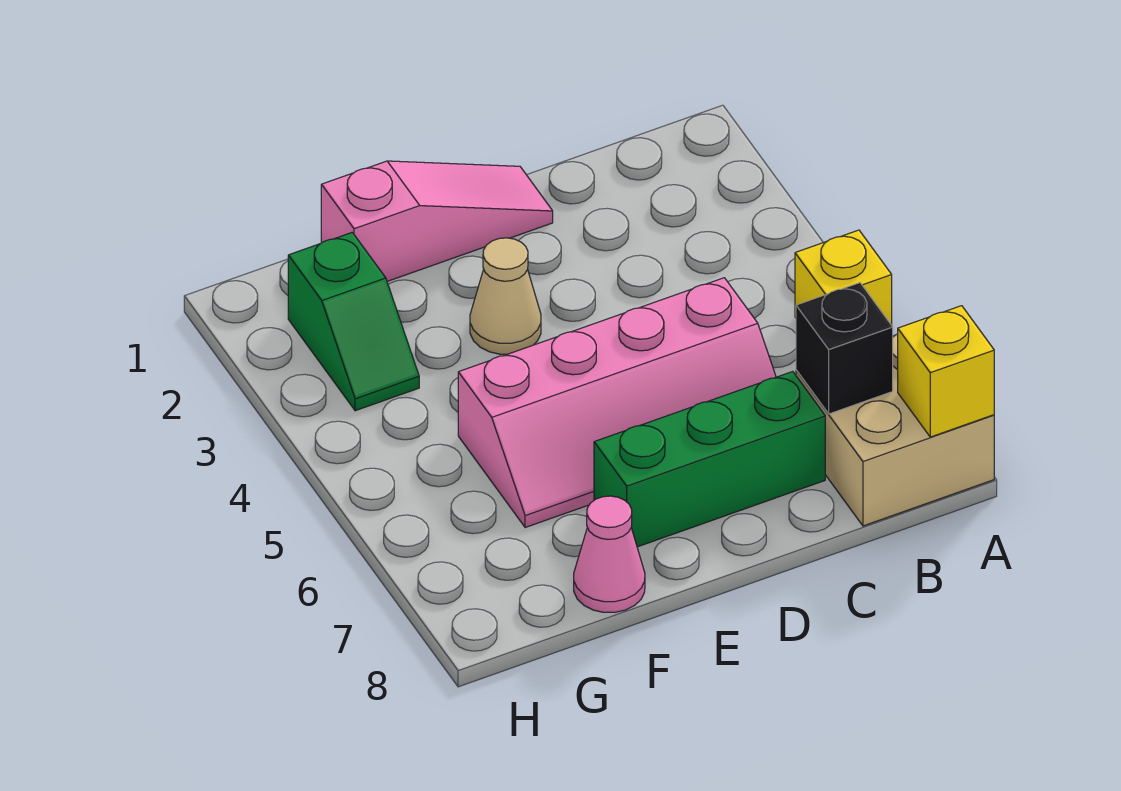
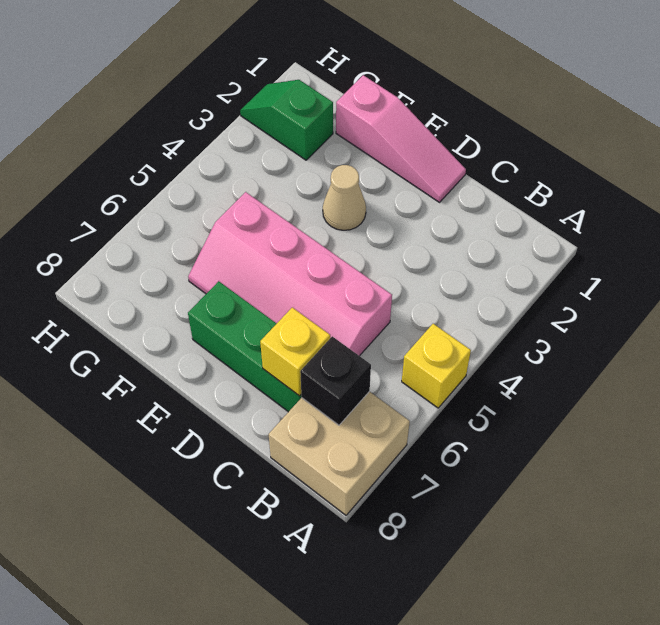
yellow brick A8 level 2 -> yellow brick C7 level 2
pink cone F8 level 1 -> none
green slope G2:G3 level 1 top 2 -> green slope G2:H2 level 1 top G

